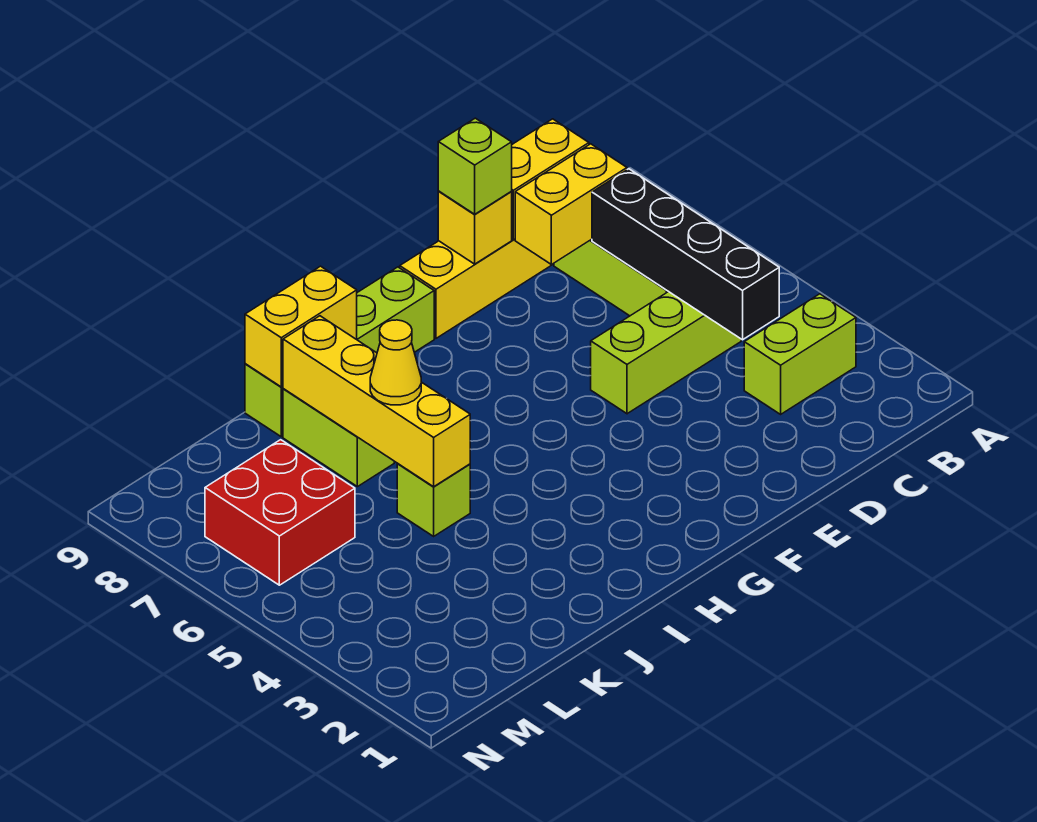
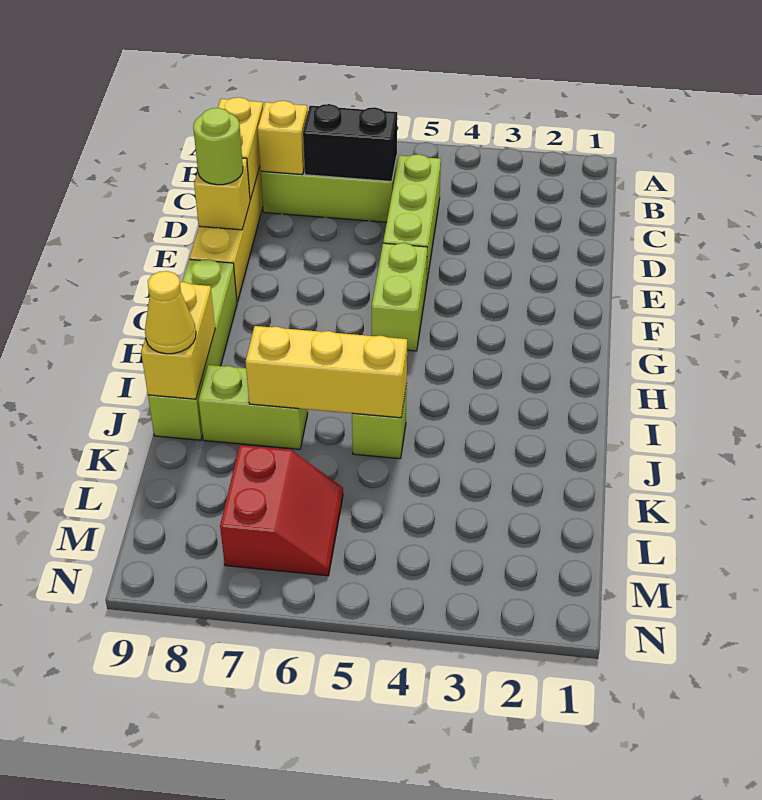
lime brick B3:C3 level 1 -> lime brick F5:G5 level 1
black brick C4:C7 level 2 -> black brick C6:C7 level 2
yellow brick C8:D8 level 2 -> yellow brick C8 level 2
lime brick E9 level 3 -> lime round brick E9 level 3
yellow brick J5:J8 level 2 -> yellow brick J5:J7 level 2
yellow cone J6 level 3 -> yellow cone J9 level 3
red brick L6:M7 level 1 -> red slope L6:M7 level 1 top 7

